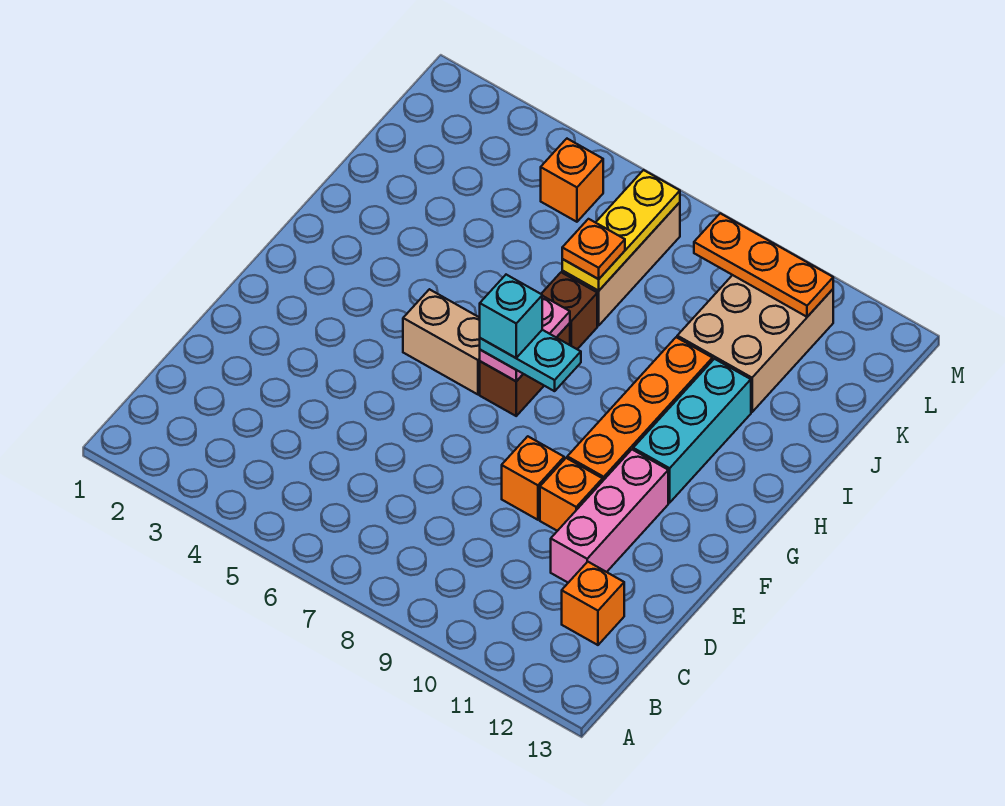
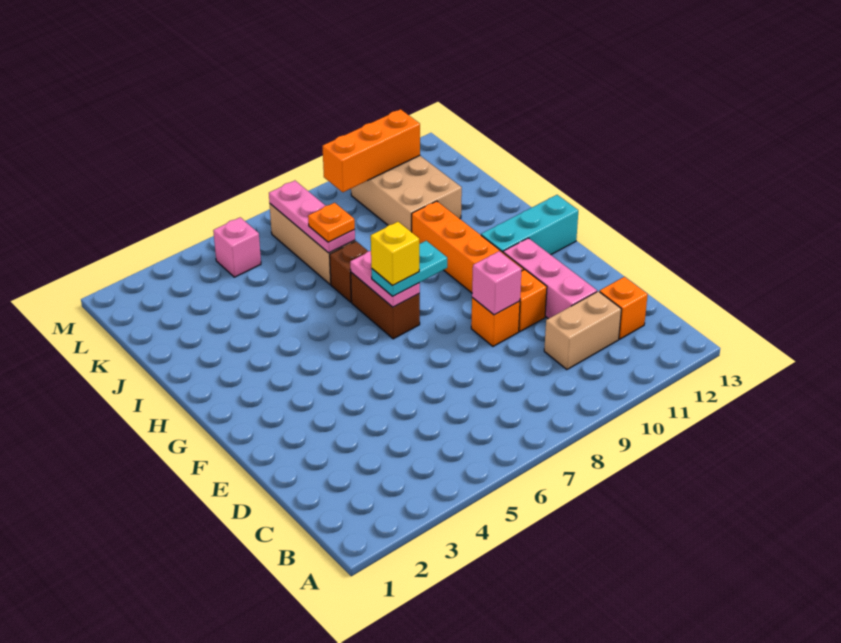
none -> pink brick E9 level 2
tan brick G5:G6 level 1 -> tan brick C10:C11 level 1
cyan brick G7 level 4 -> yellow brick G7 level 4
cyan brick G11:I11 level 1 -> cyan brick G11:G13 level 1
yellow plate J7:L7 level 2 -> pink plate J7:L7 level 2
orange brick L5 level 1 -> pink brick L5 level 1
orange plate L9:L11 level 2 -> orange brick L9:L11 level 2

